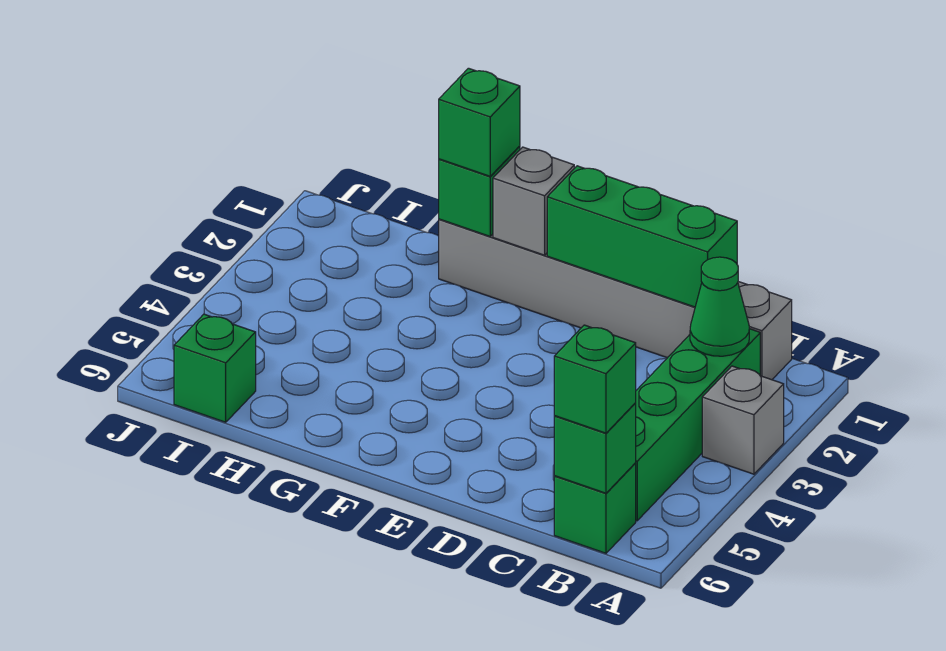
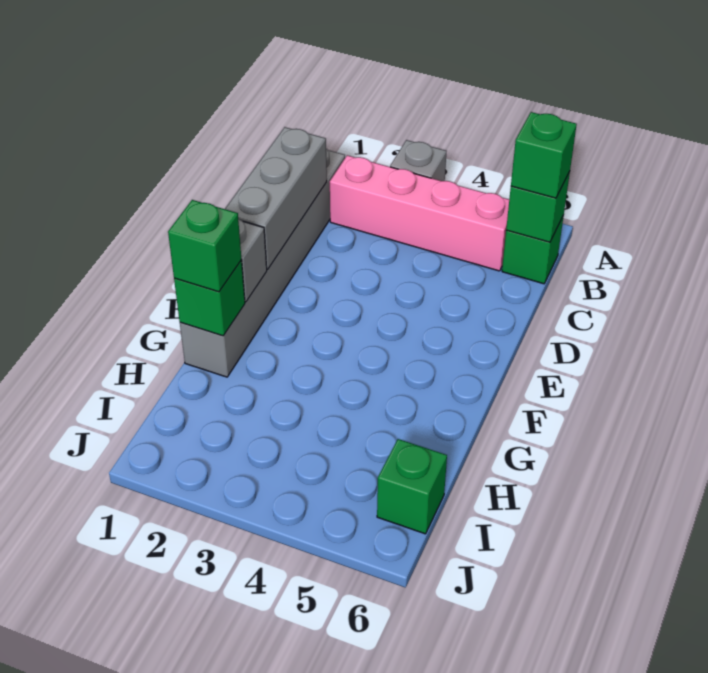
green brick B2:B5 level 1 -> pink brick B2:B5 level 1
green cone B2 level 2 -> none
green brick C1:E1 level 2 -> grey brick C1:E1 level 2

